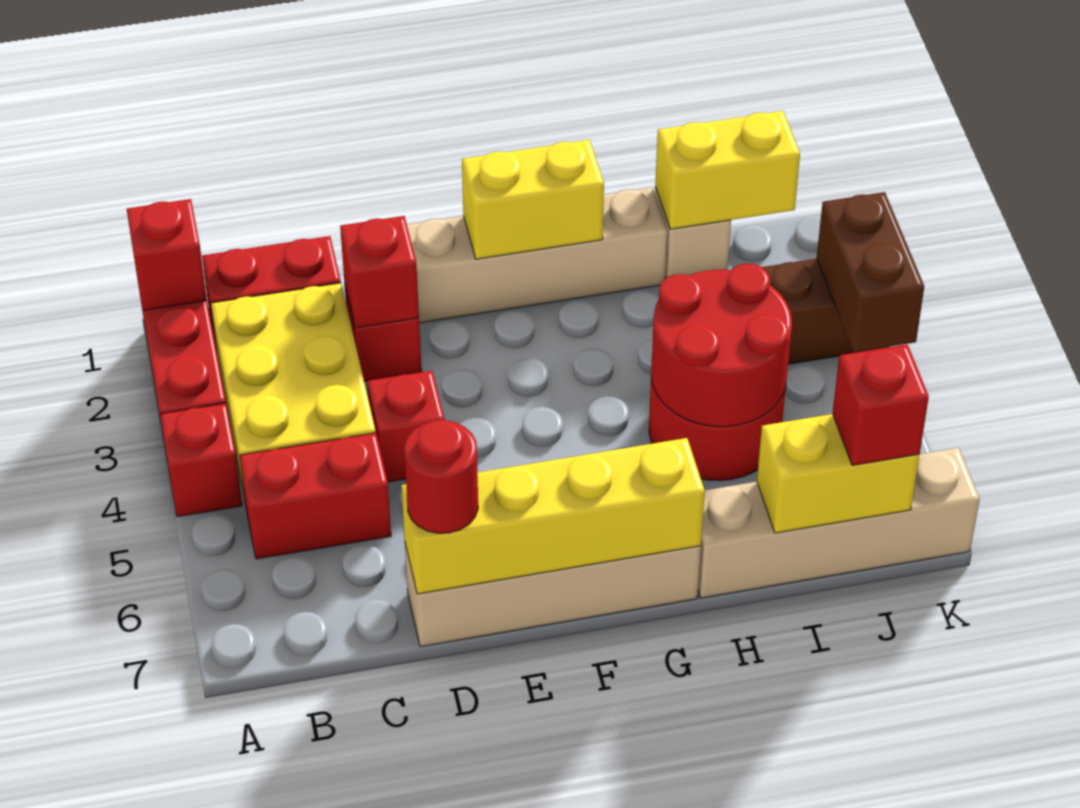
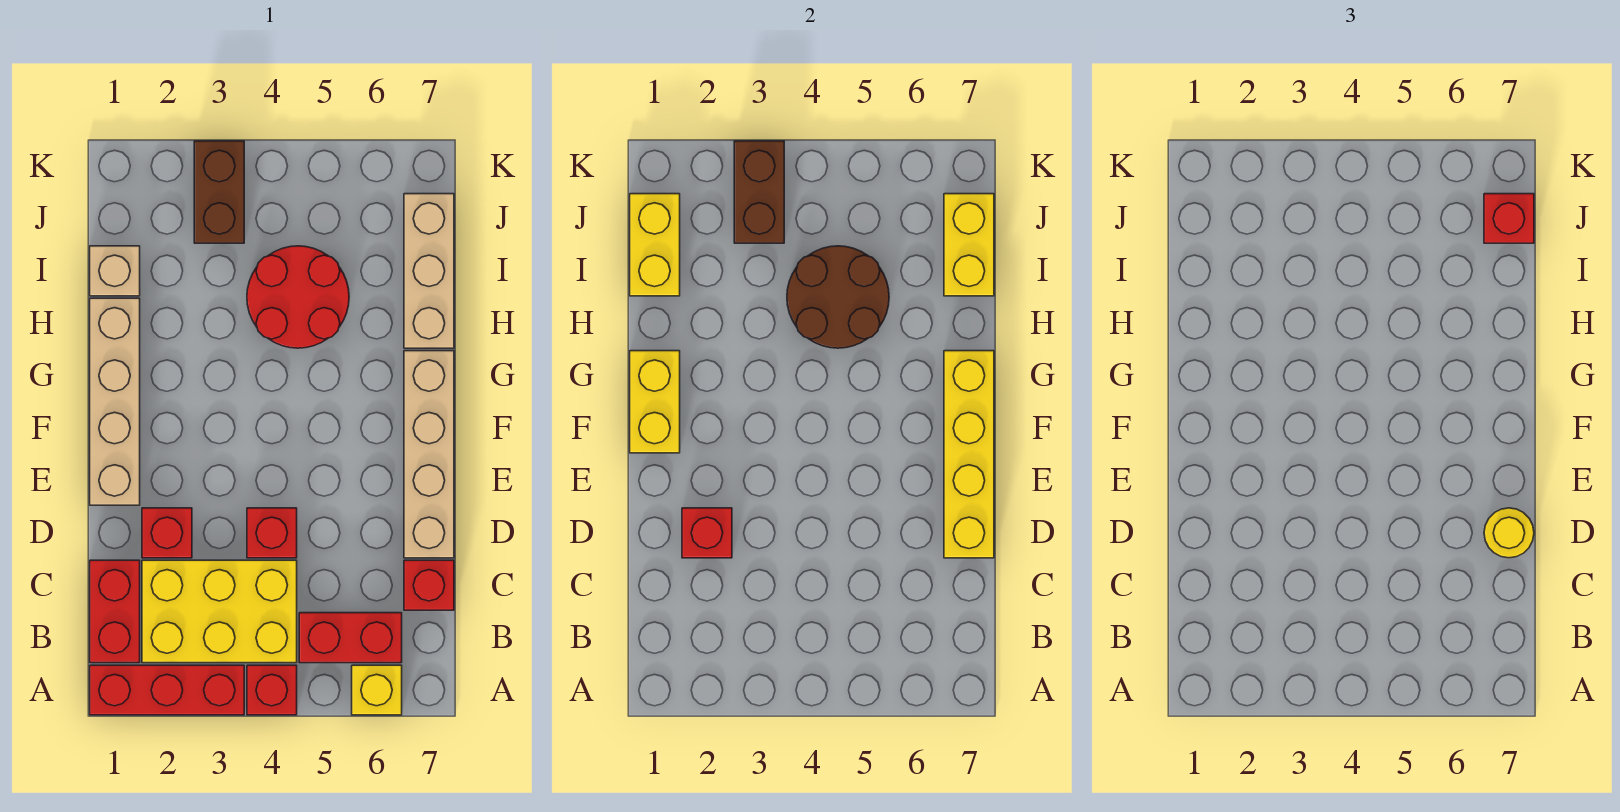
red brick A1 level 2 -> red brick C7 level 1
none -> yellow brick A6 level 1
red brick B5:C5 level 1 -> red brick B5:B6 level 1
red round brick D7 level 3 -> yellow round brick D7 level 3
red round brick H4:I5 level 2 -> brown round brick H4:I5 level 2
tan brick H7:K7 level 1 -> tan brick H7:J7 level 1
brown brick K3:K4 level 2 -> brown brick J3:K3 level 2

